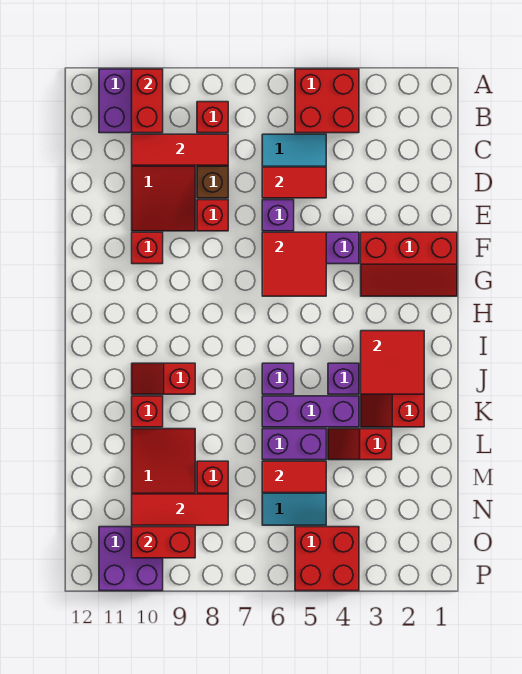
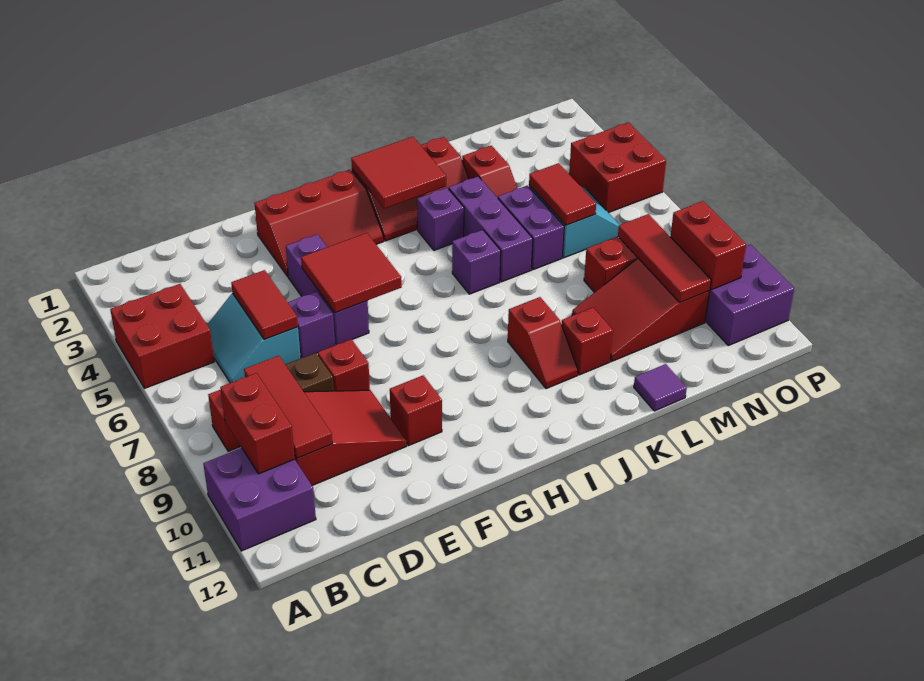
red brick A10:B10 level 2 -> red brick B9:B10 level 2
red slope F1:G3 level 1 top F -> red slope F2:H3 level 1 top 2
none -> purple tile L12 level 1

